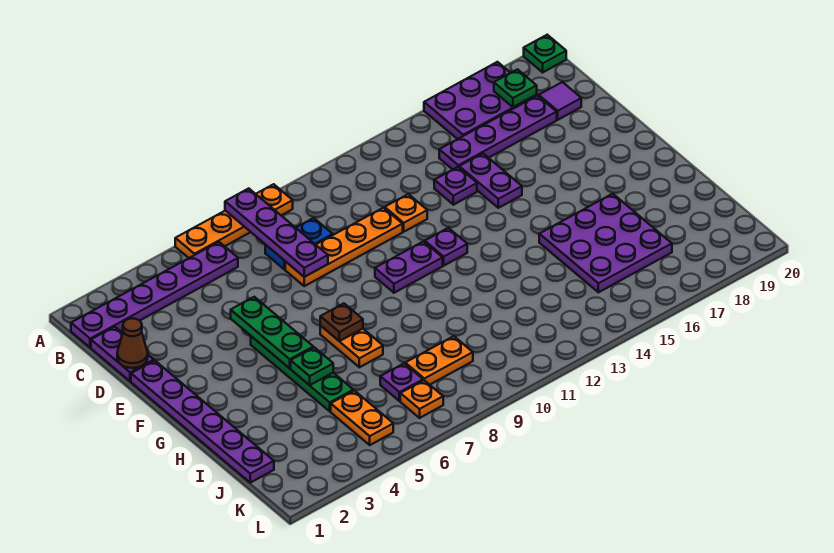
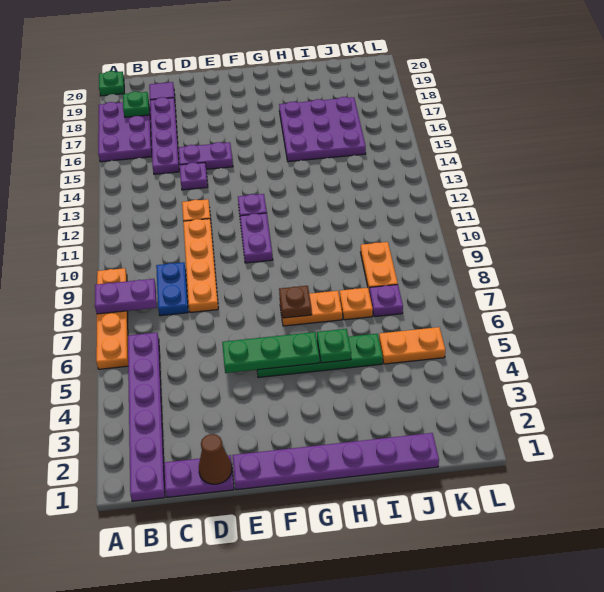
purple plate A8:D8 level 2 -> purple plate A8:B8 level 2
orange plate K7 level 1 -> orange plate I7 level 1

